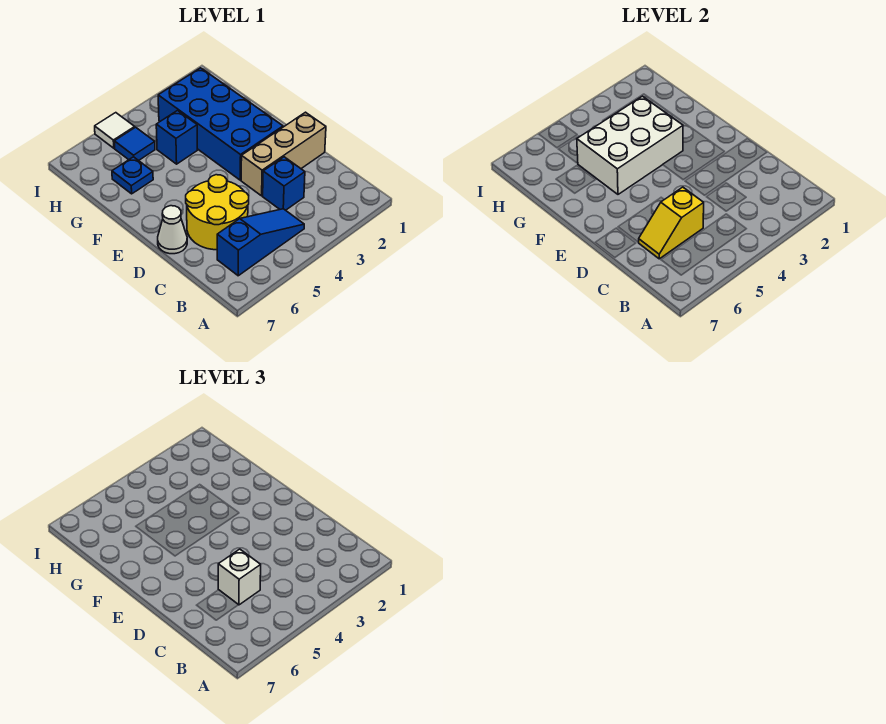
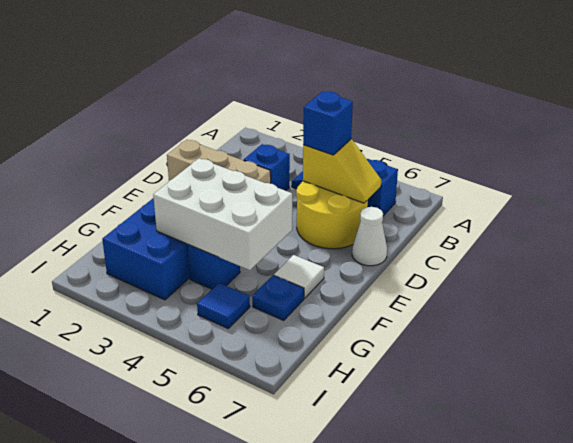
white brick C5 level 3 -> blue brick C5 level 3
white tile I5 level 1 -> white tile F6 level 1

